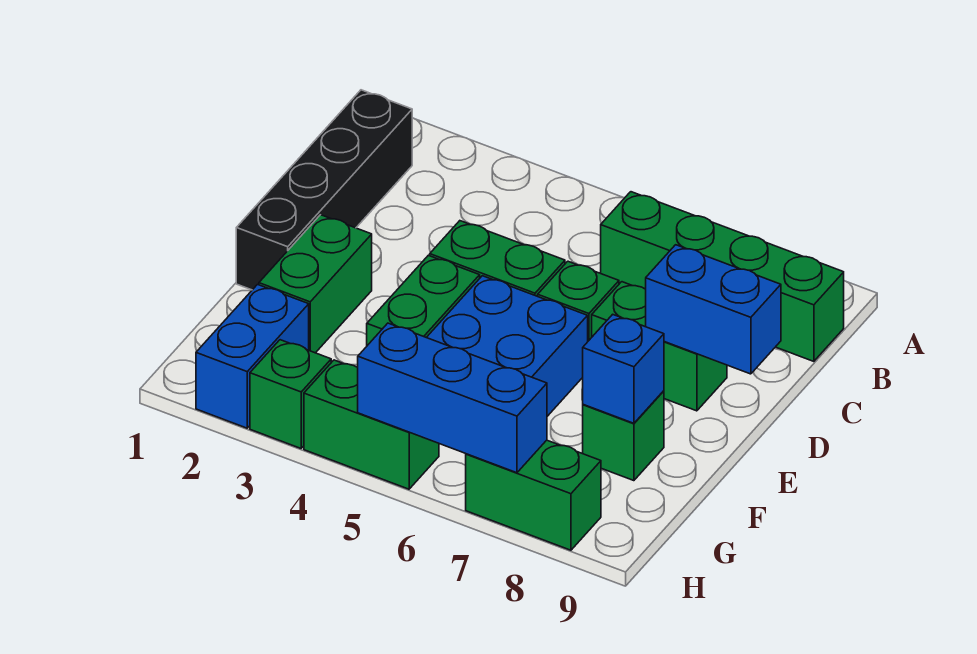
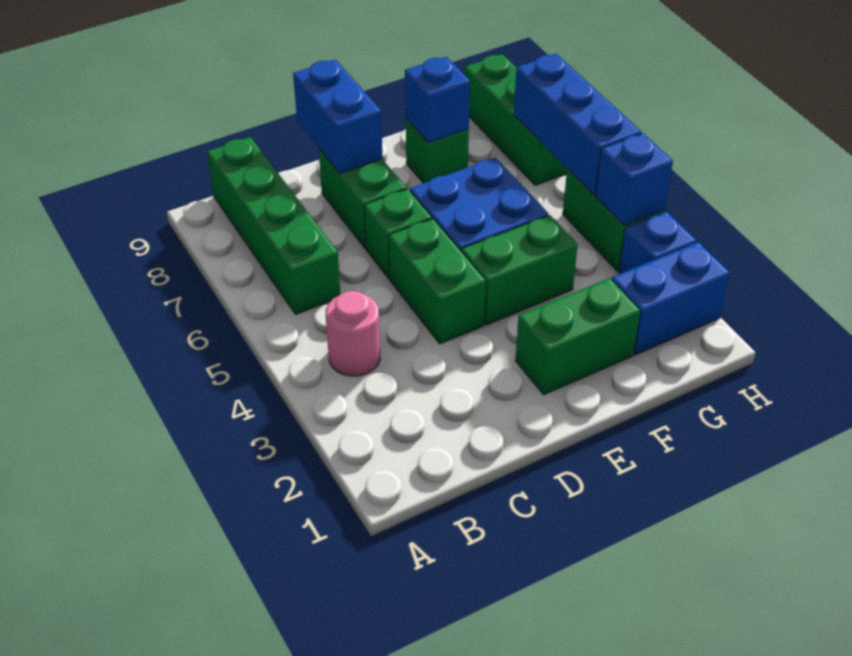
black brick B1:E1 level 1 -> none
none -> pink round brick B4 level 1
green brick H3 level 1 -> blue brick H3 level 1
none -> blue brick H4 level 2
green brick H7:H8 level 1 -> green brick H7:H9 level 1

